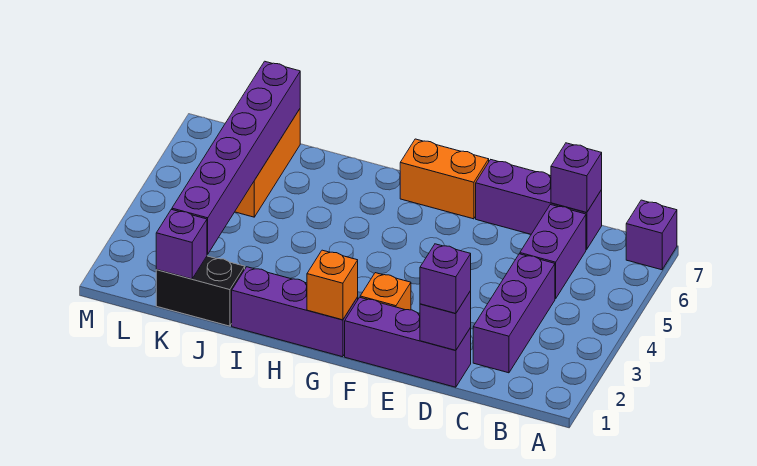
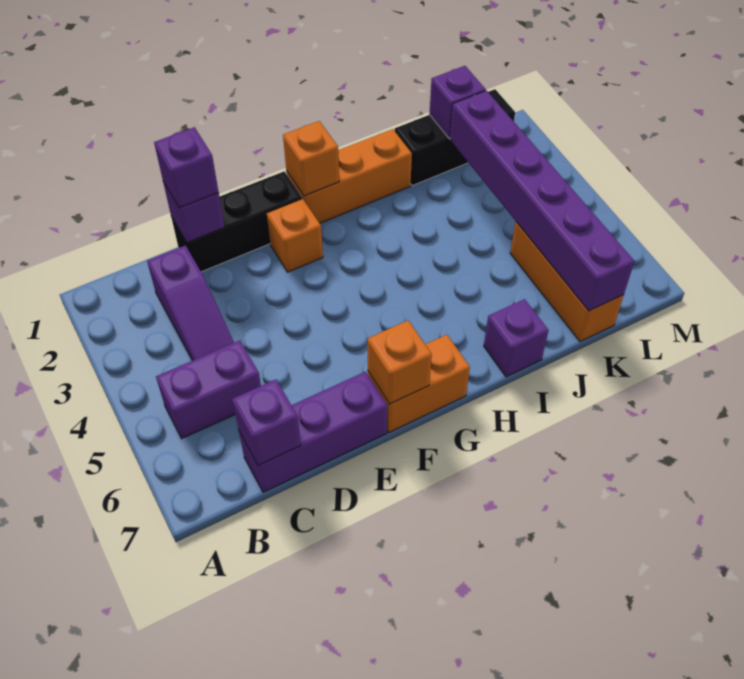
purple brick A7 level 1 -> purple brick I7 level 1
purple brick C2:C4 level 1 -> purple slope C2:C4 level 1 top 2
purple brick C5:C6 level 1 -> purple brick B5:C5 level 1
purple brick D1:F1 level 1 -> black brick D1:F1 level 1
none -> orange brick F7 level 2
purple brick G1:I1 level 1 -> orange brick G1:I1 level 1
black brick J1:K1 level 1 -> black brick J1:L1 level 1

